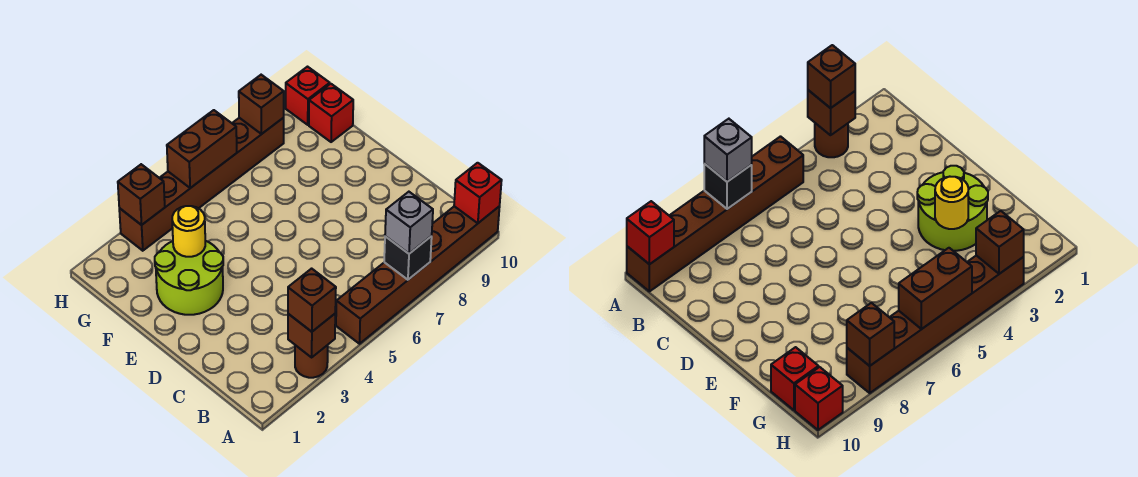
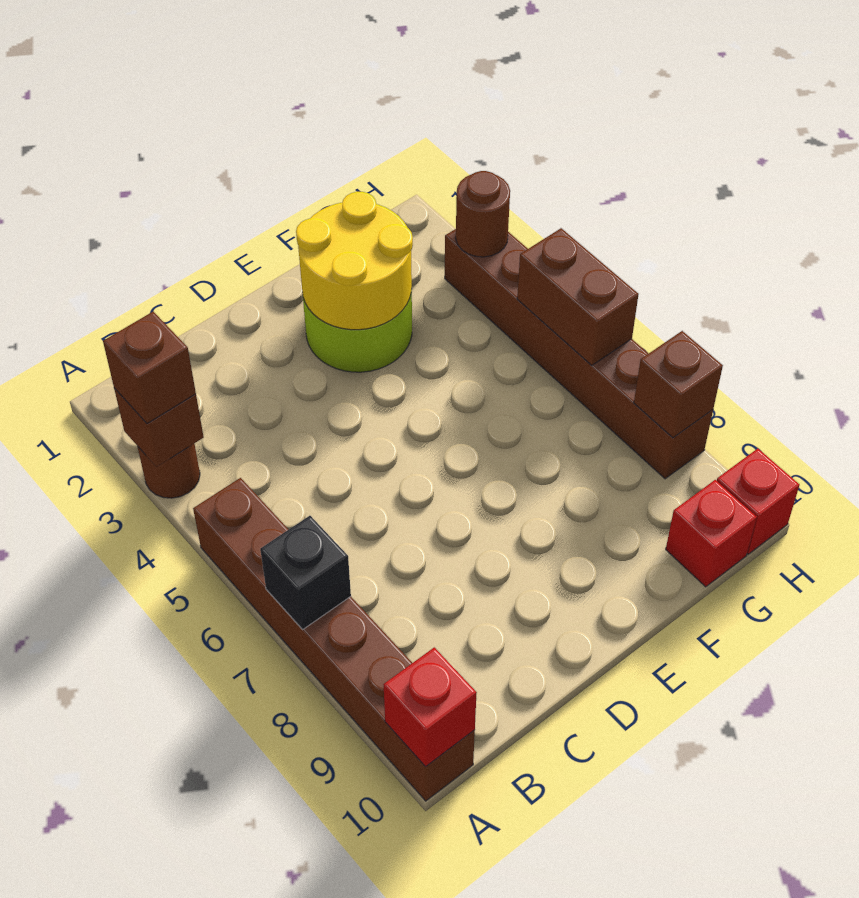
grey brick A7 level 3 -> none
yellow round brick F3 level 2 -> yellow round brick E2:F3 level 2
brown brick H3 level 2 -> brown round brick H3 level 2

